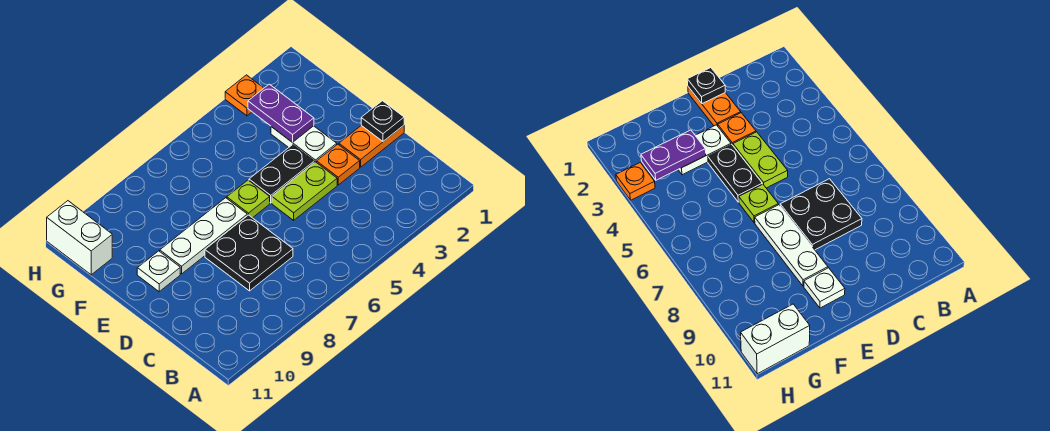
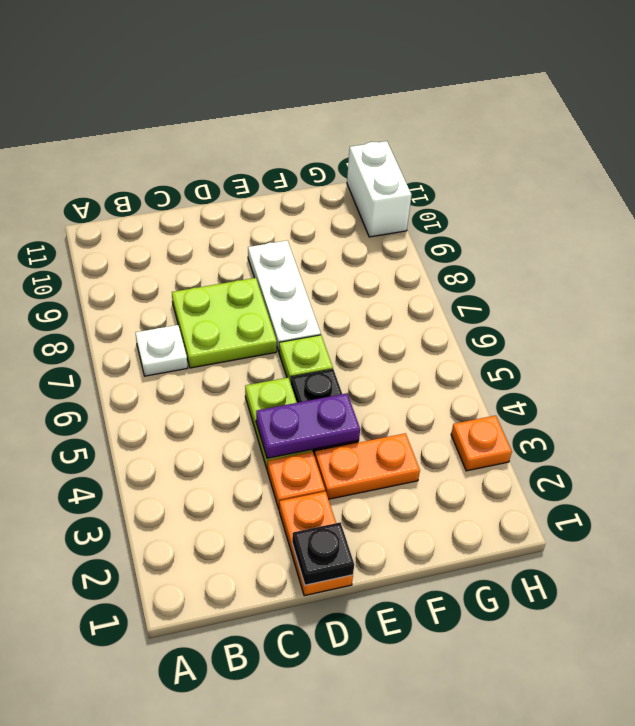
black plate C7:D8 level 1 -> lime plate C7:D8 level 1
white plate E3:F3 level 1 -> orange plate E3:F3 level 1
white plate E10 level 1 -> white plate B7 level 1
purple plate F3:G3 level 2 -> purple plate D4:E4 level 2
white brick G11:H11 level 1 -> white brick H10:H11 level 1

